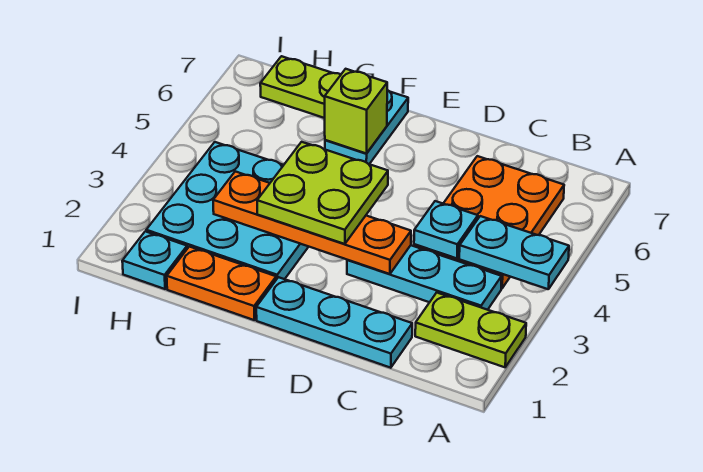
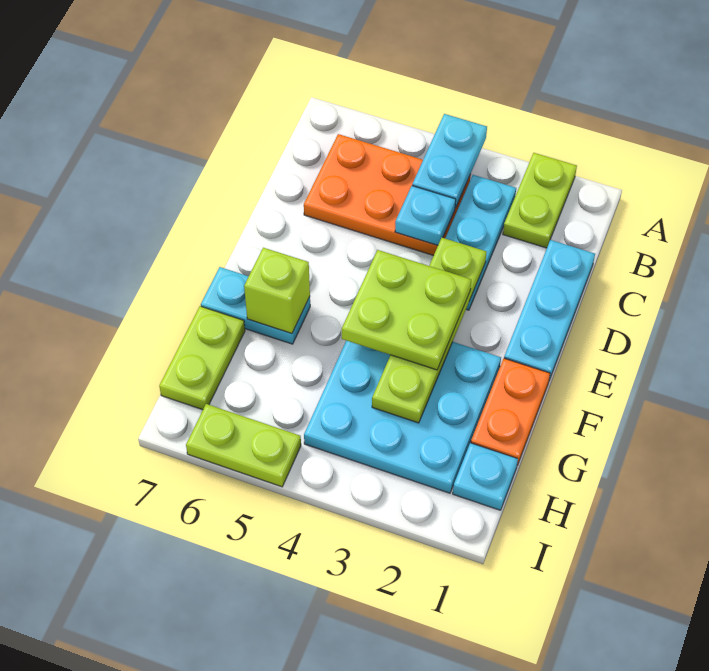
orange plate D3:G3 level 2 -> lime plate D3:G3 level 2
none -> lime plate I5:I6 level 1

